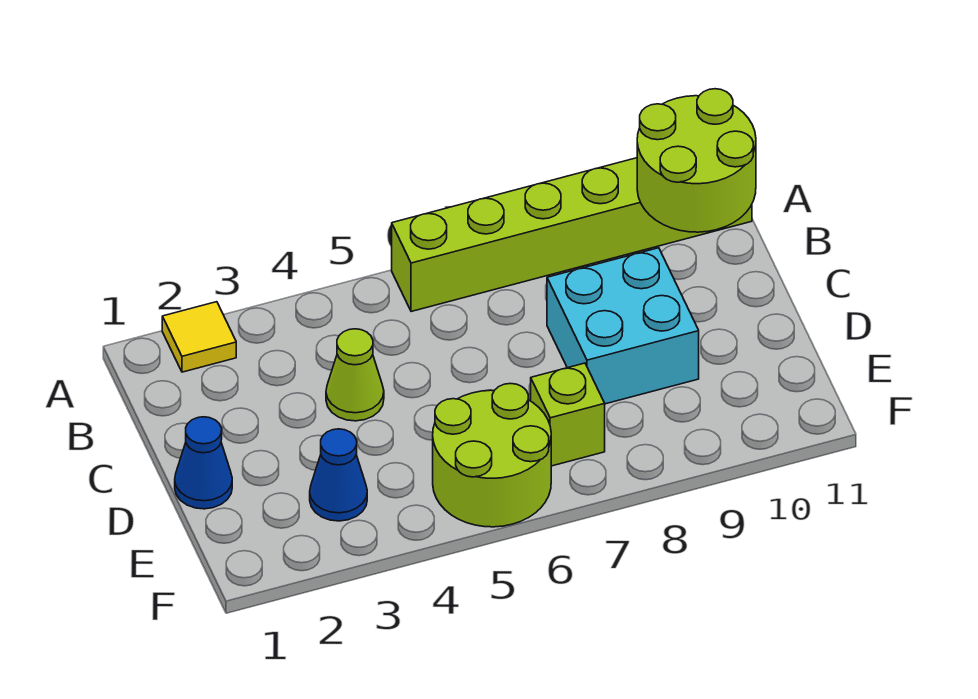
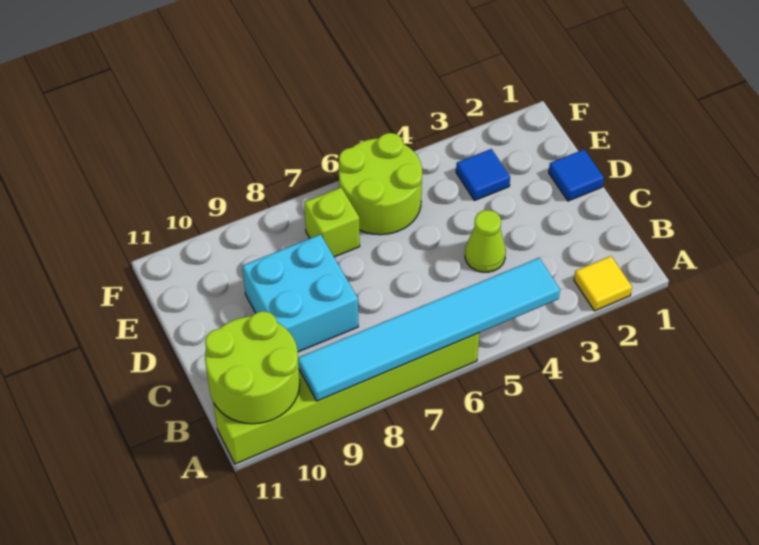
none -> cyan tile A4:A9 level 2
blue cone D1 level 1 -> blue tile D1 level 1
blue cone E3 level 1 -> blue tile E3 level 1

